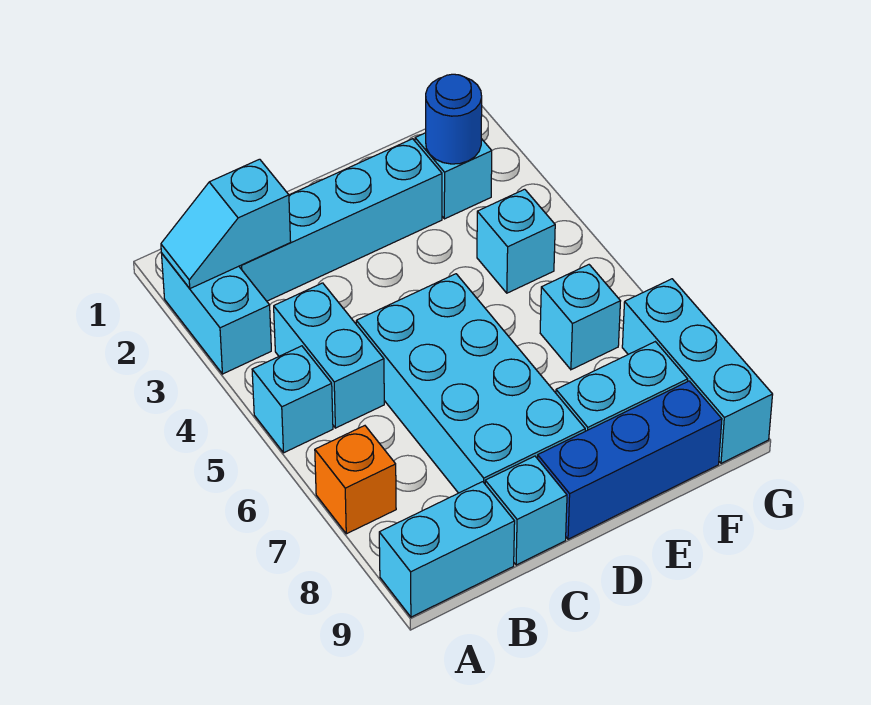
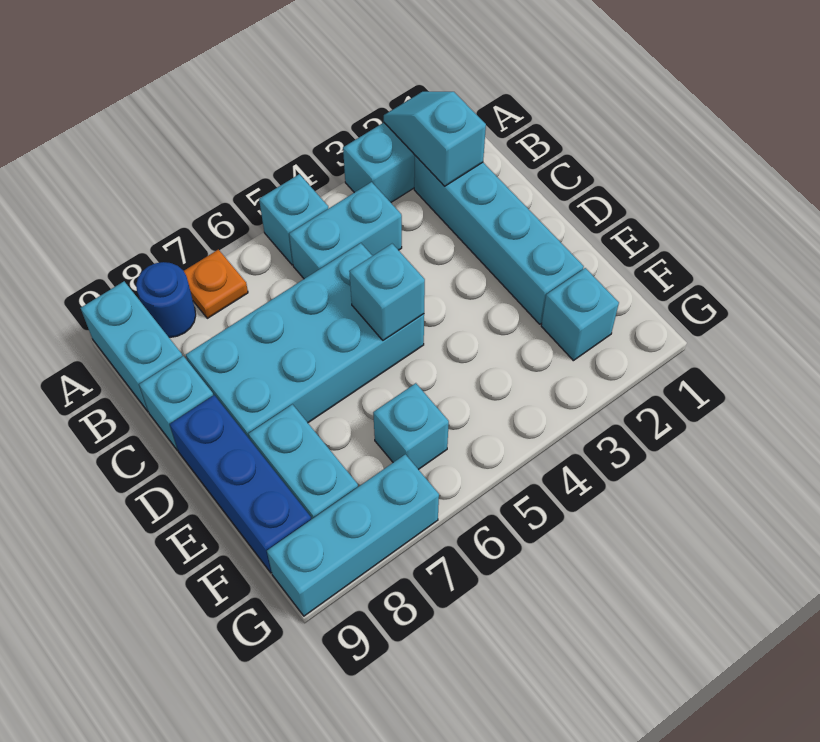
orange brick A7 level 1 -> orange plate A7 level 1
blue round brick F2 level 2 -> blue round brick A8 level 1
cyan brick F4 level 1 -> cyan brick D5 level 2

